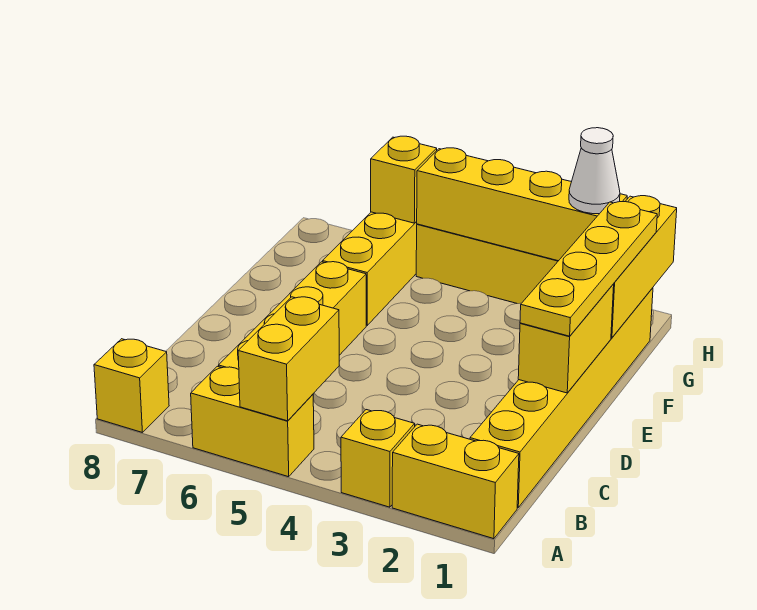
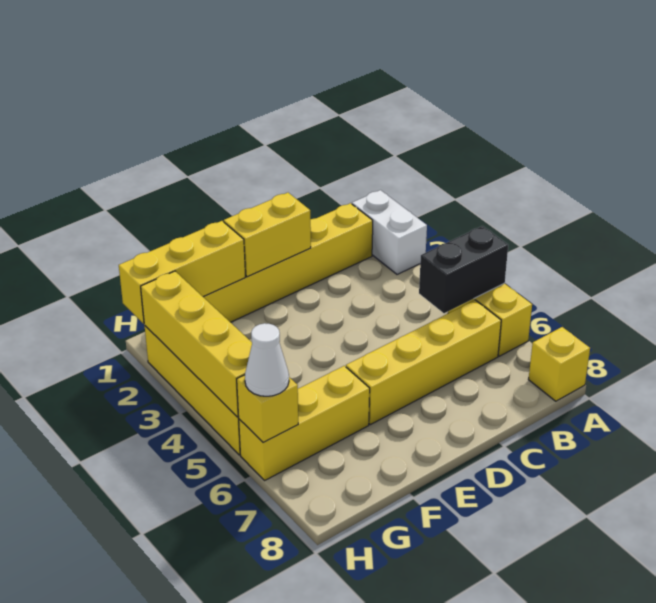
yellow brick A1:A2 level 1 -> white brick A1:A2 level 1
yellow brick A3 level 1 -> none
yellow brick A5:B5 level 2 -> black brick A5:B5 level 2
yellow plate D1:G1 level 3 -> none
white cone H2 level 3 -> white cone H6 level 3

